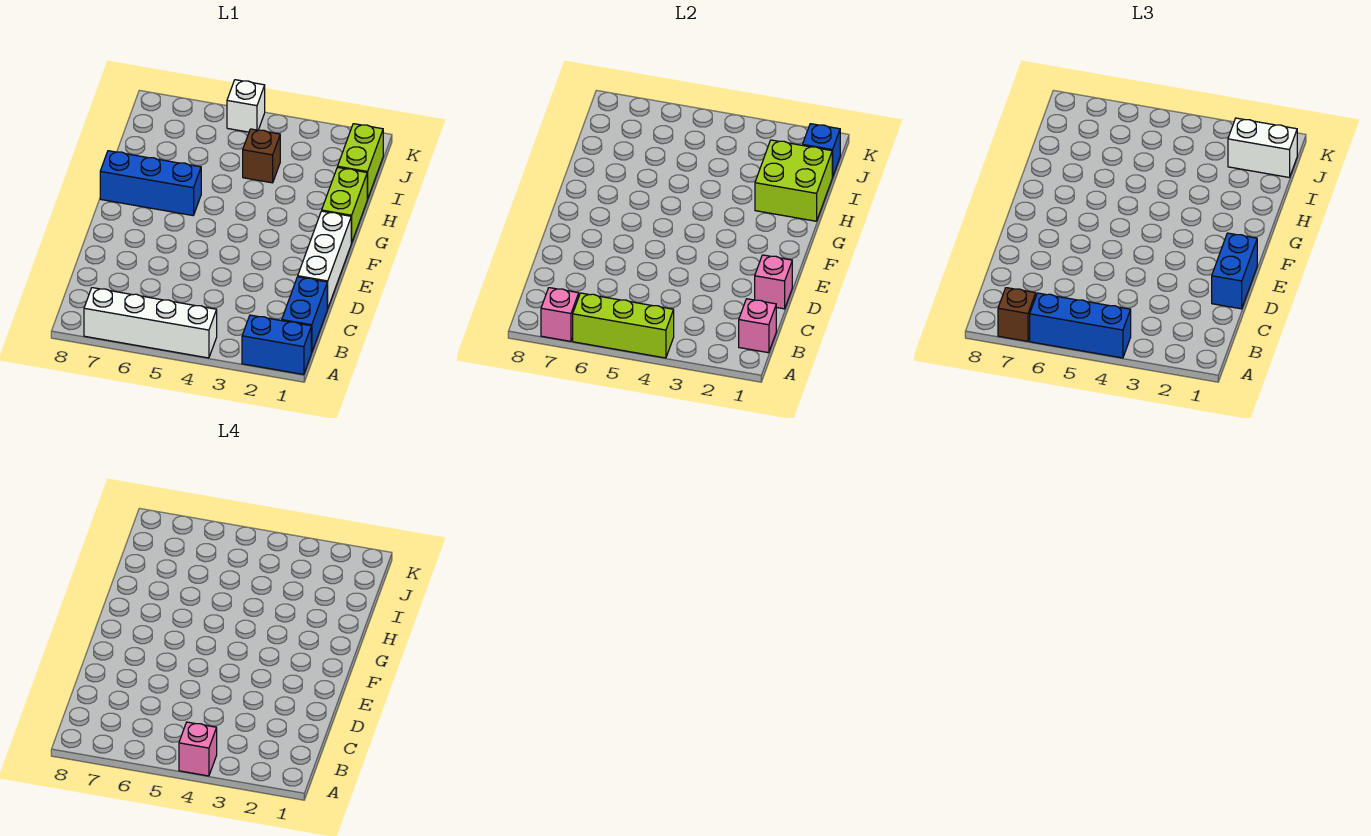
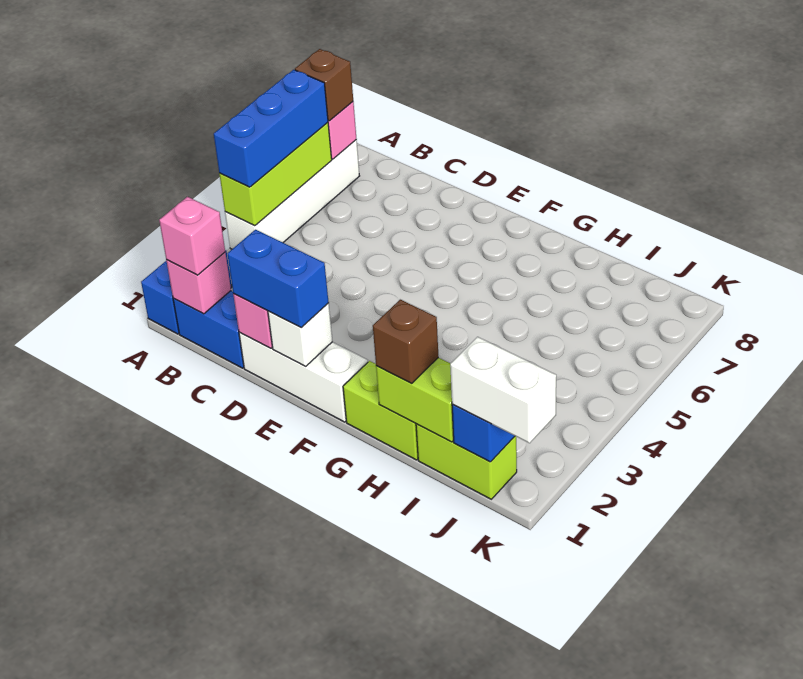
pink brick A4 level 4 -> pink brick B1 level 3
blue brick G6:G8 level 1 -> none
lime brick H1:I2 level 2 -> lime brick H1:I1 level 2
brown brick I4 level 1 -> brown brick H1 level 3
white brick J1:J2 level 3 -> white brick J1:K1 level 3
white brick K5 level 1 -> white brick E1 level 2

